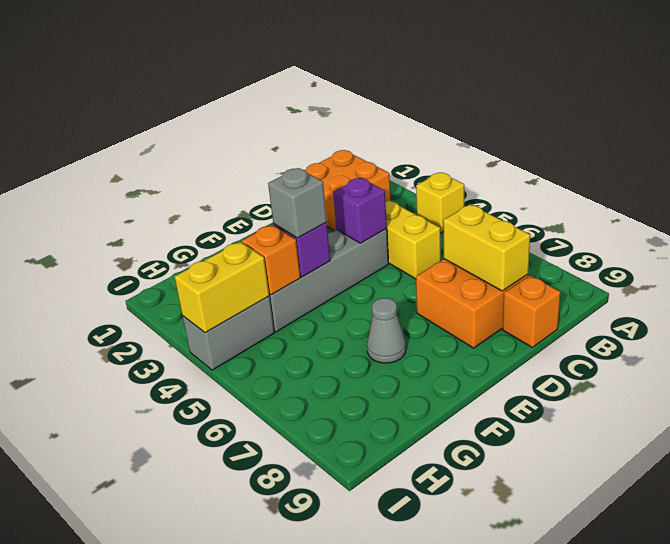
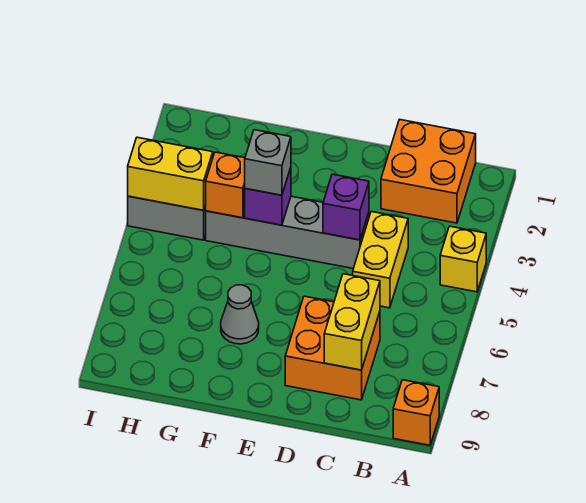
orange brick C9 level 1 -> orange brick A9 level 1

